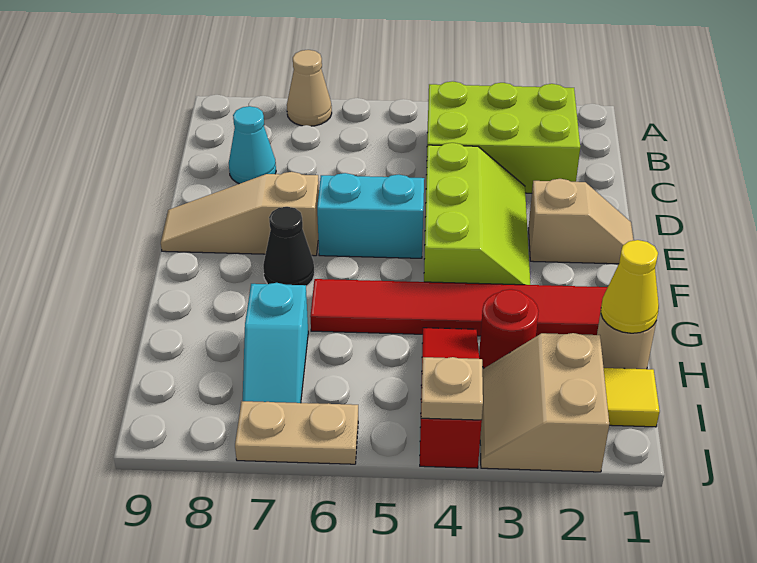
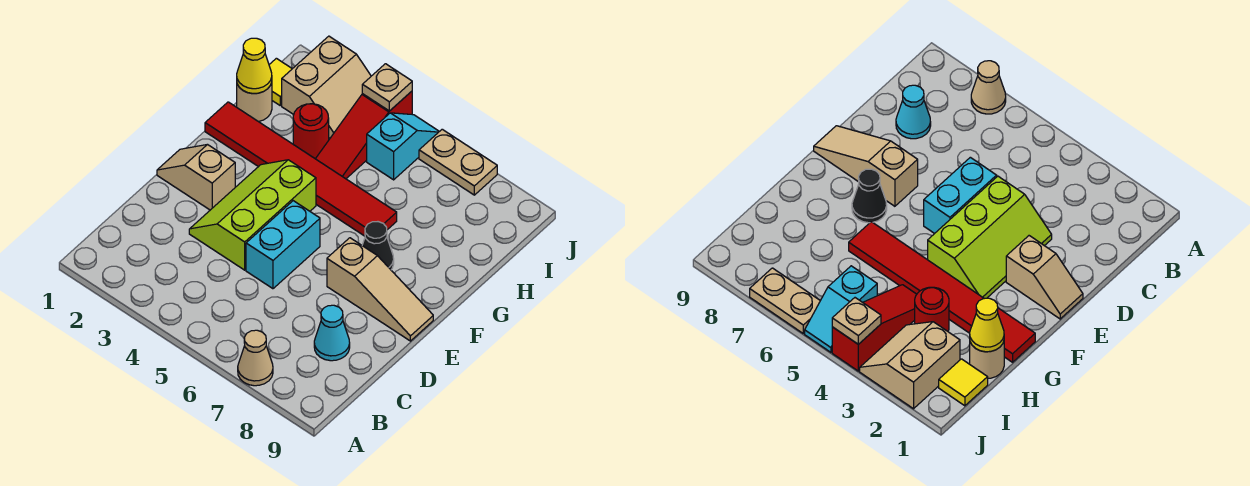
lime brick B2:C4 level 1 -> none
cyan brick E5:E6 level 1 -> cyan brick D5:E5 level 1
cyan slope H7:I7 level 1 top H -> cyan slope I5:J5 level 1 top I

